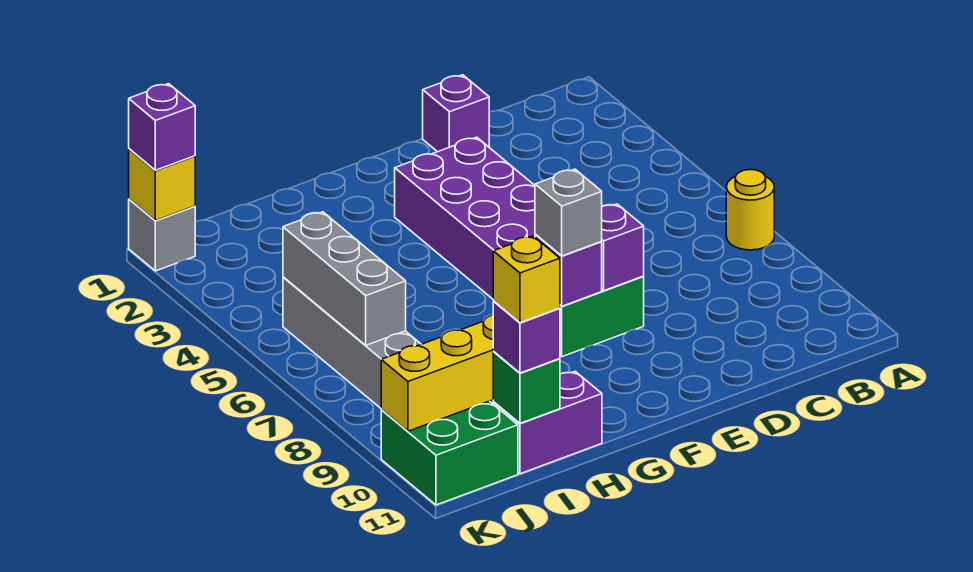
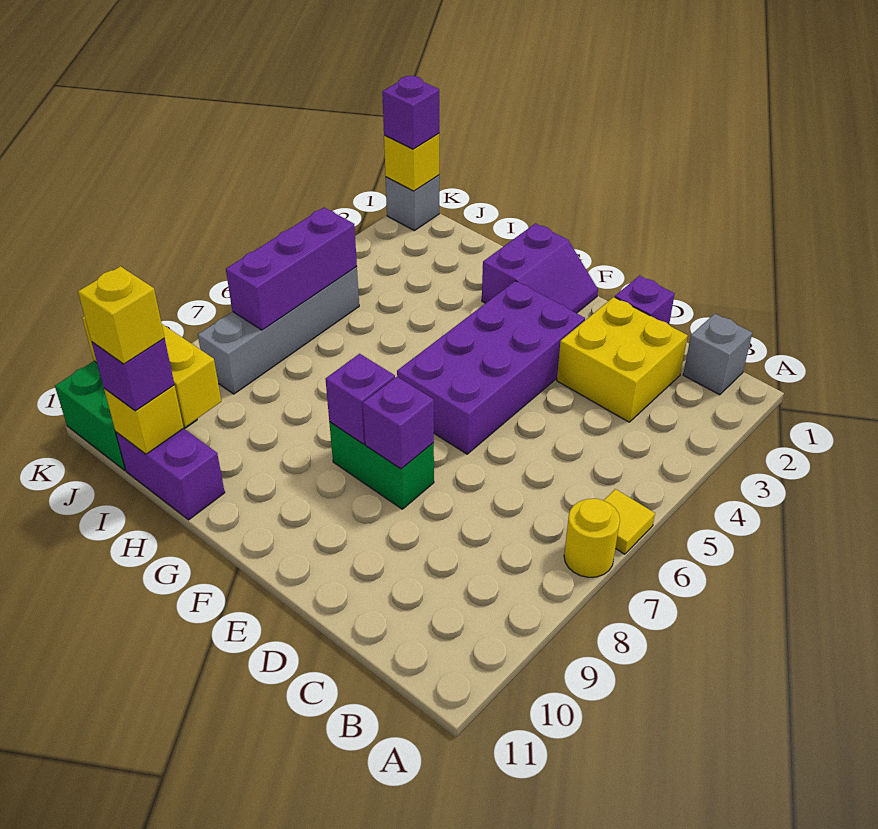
none -> yellow tile A6 level 1
none -> yellow brick C2:D3 level 1
none -> purple slope F1:G2 level 1 top G
grey brick F8 level 3 -> grey brick B1 level 1
green brick I11 level 2 -> yellow brick I11 level 2
grey brick J5:J7 level 2 -> purple brick J5:J7 level 2

